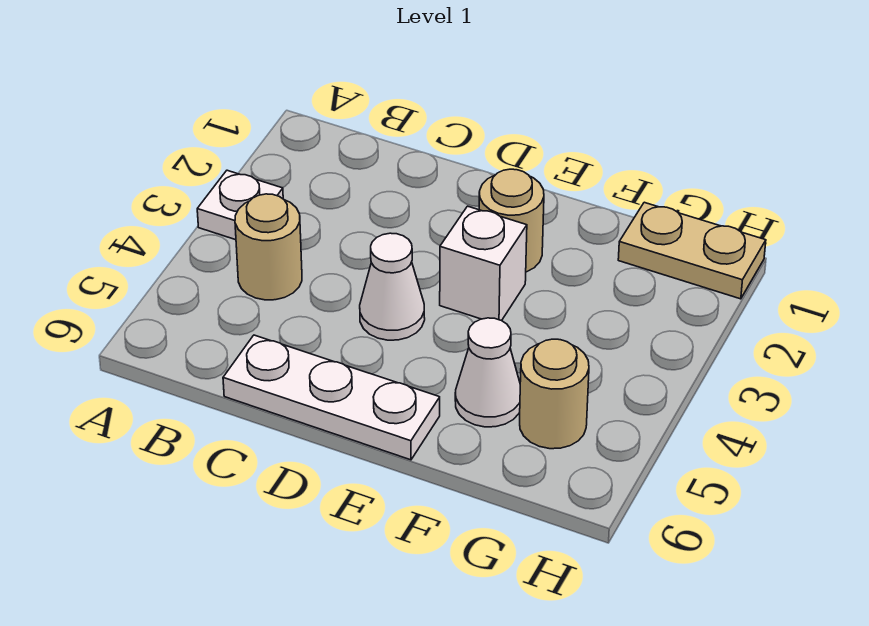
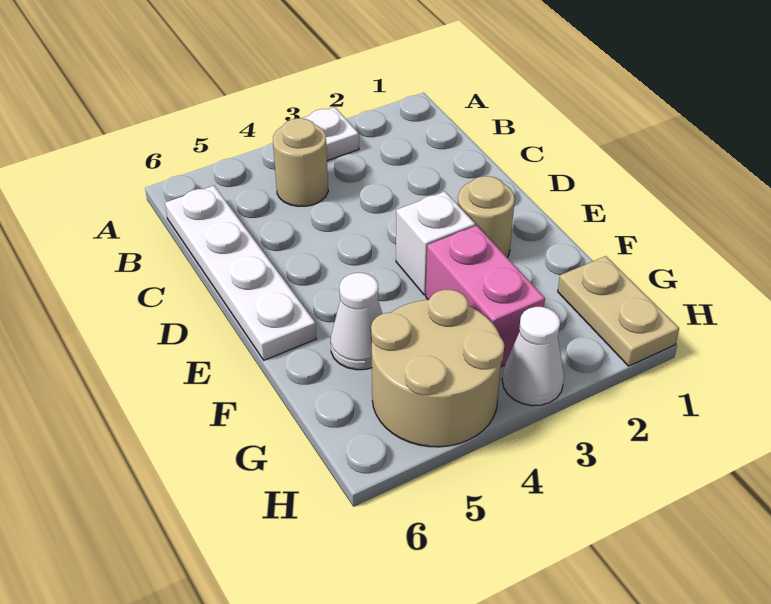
white plate C6:E6 level 1 -> white plate B6:E6 level 1
white cone D4 level 1 -> white cone H3 level 1
none -> pink brick F3:G3 level 1
tan round brick G5 level 1 -> tan round brick G4:H5 level 1

